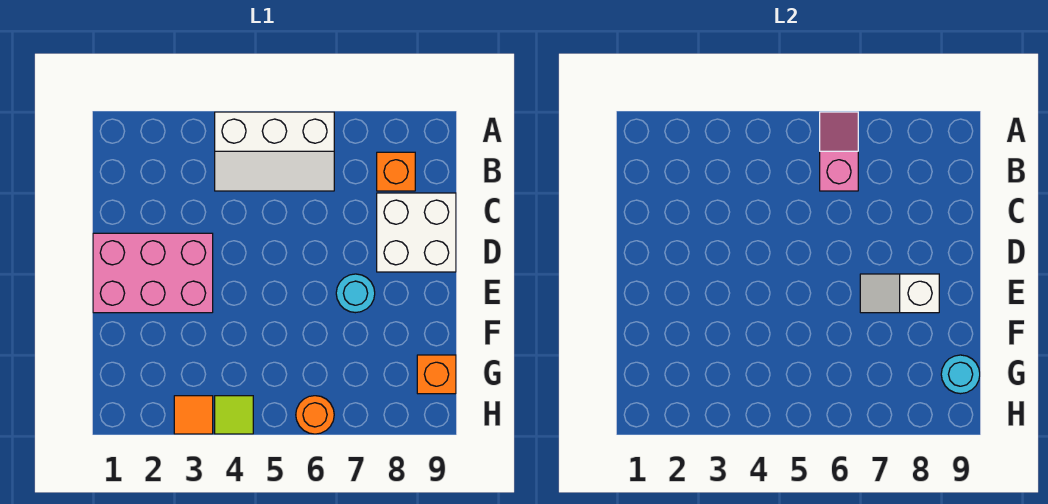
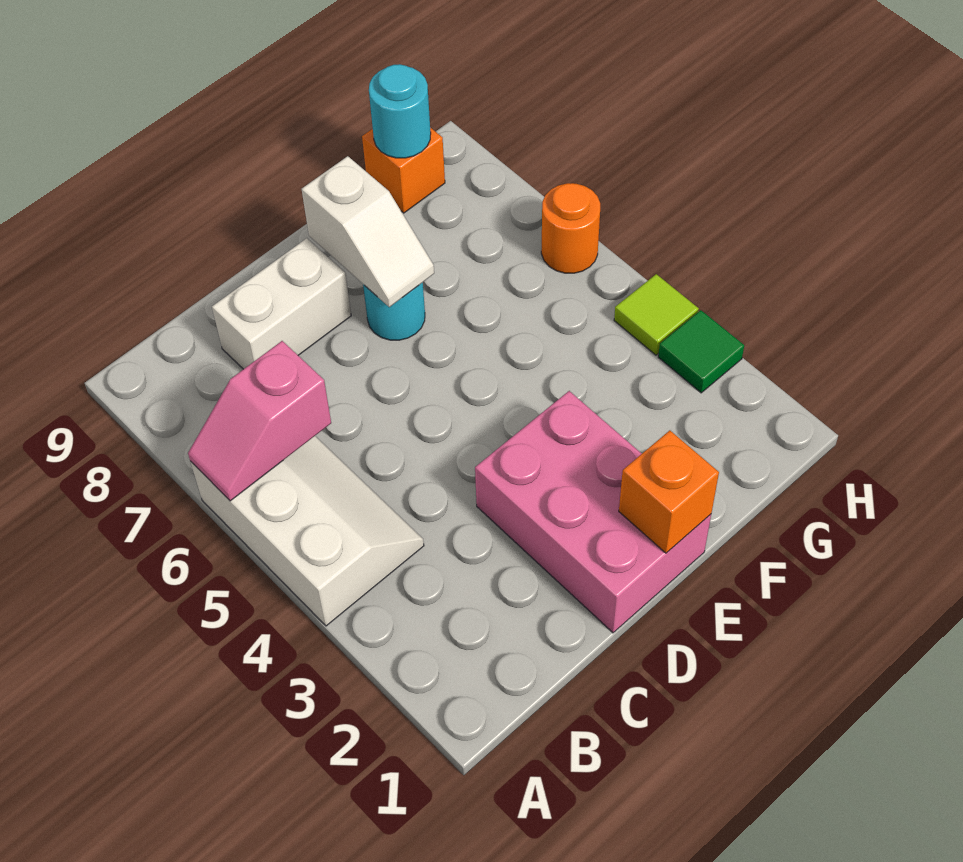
orange brick B8 level 1 -> orange brick E1 level 2
white brick C8:D9 level 1 -> white brick C8:D8 level 1
orange tile H3 level 1 -> green tile H3 level 1

